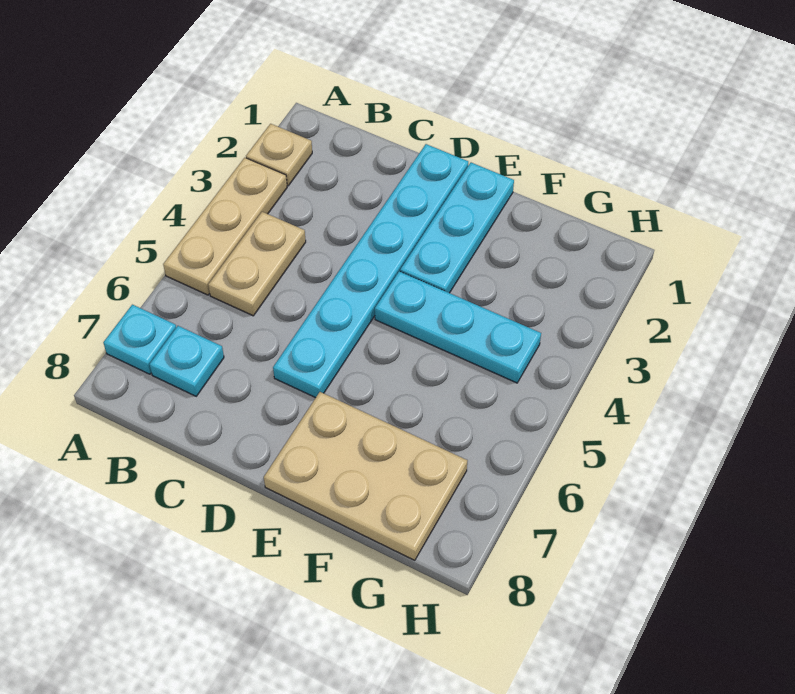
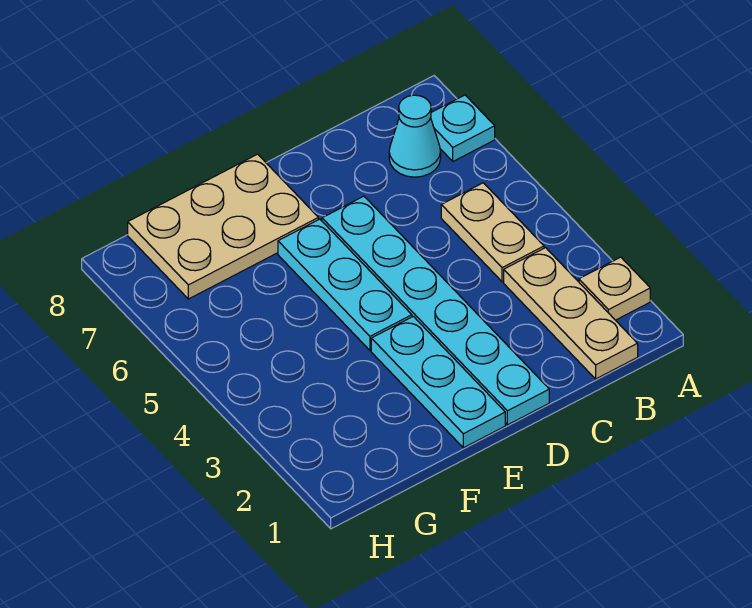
tan plate A3:A5 level 1 -> tan plate B1:B3 level 1
cyan plate B7 level 1 -> cyan cone B7 level 1
cyan plate E4:G4 level 1 -> cyan plate E4:E6 level 1

